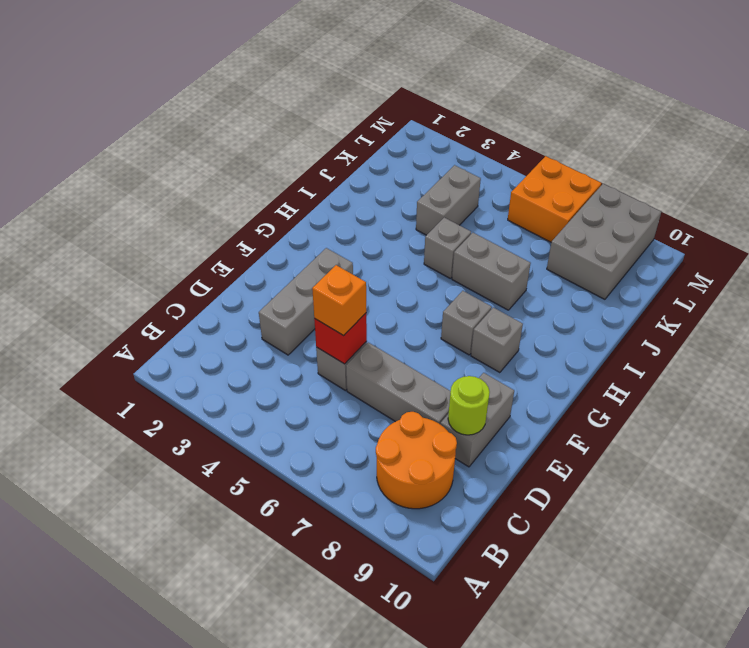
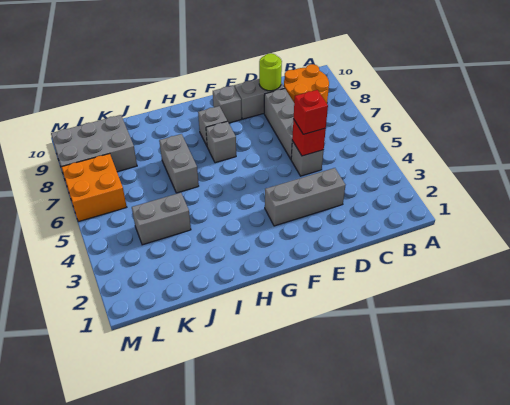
orange brick D5 level 3 -> red brick D5 level 3
grey brick I5 level 1 -> grey brick F9 level 1

